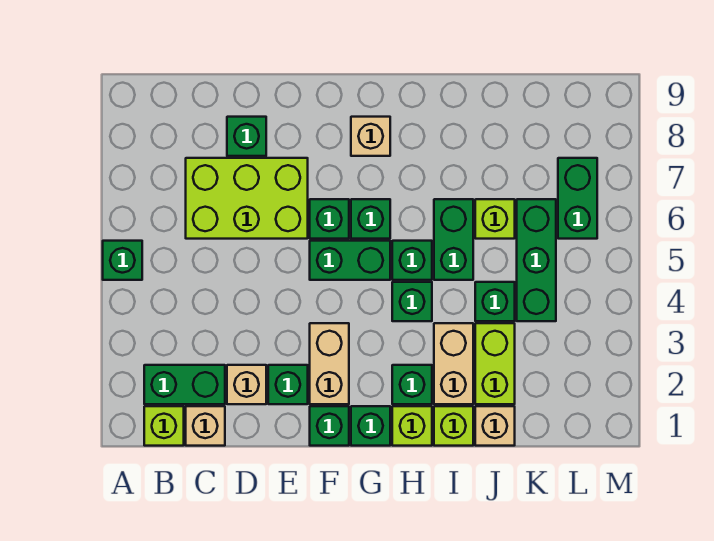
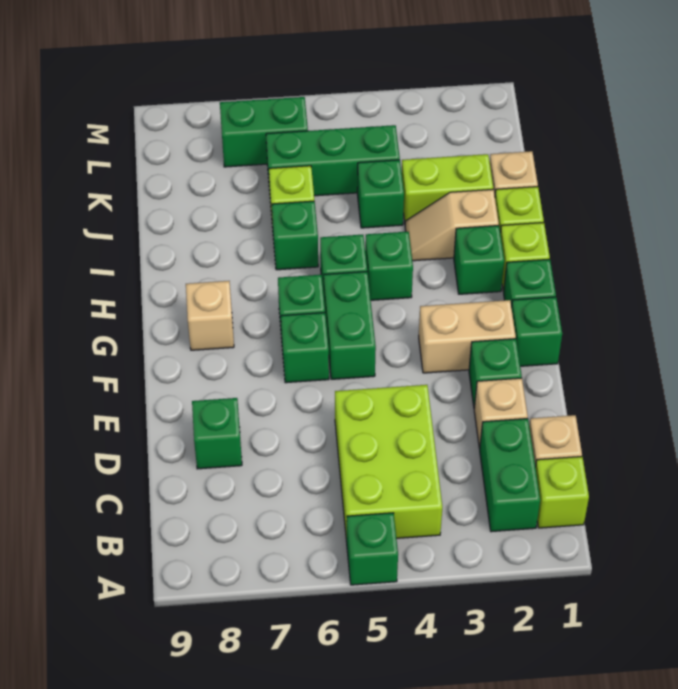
lime brick C6:E7 level 1 -> lime brick B4:D5 level 1
tan brick I2:I3 level 1 -> tan slope I2:I3 level 1 top 2
green brick I5:I6 level 1 -> green brick I6 level 1

